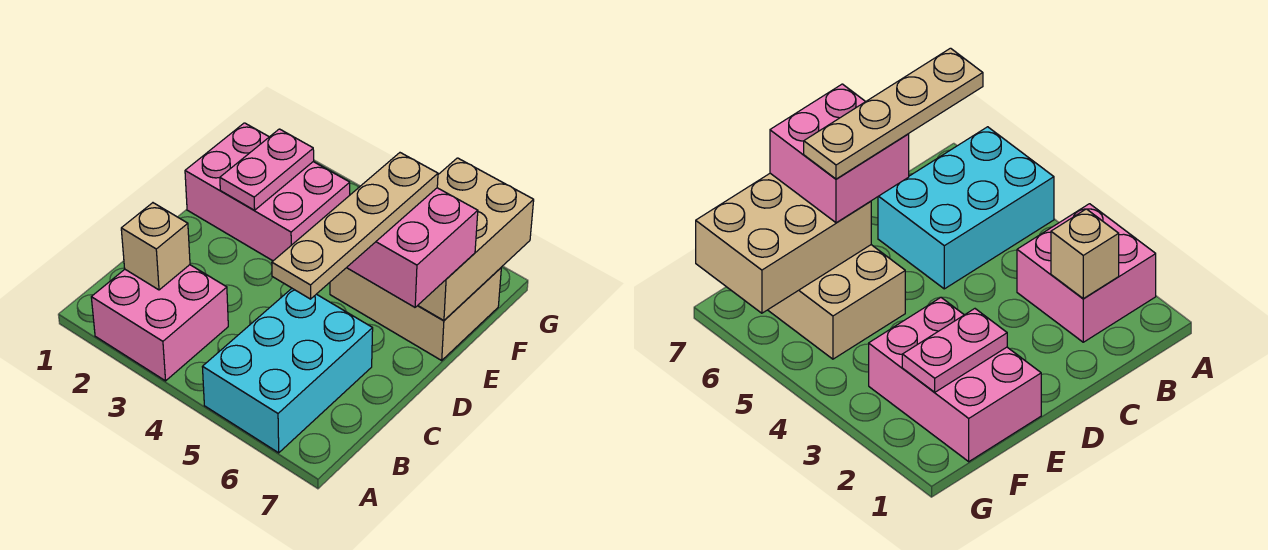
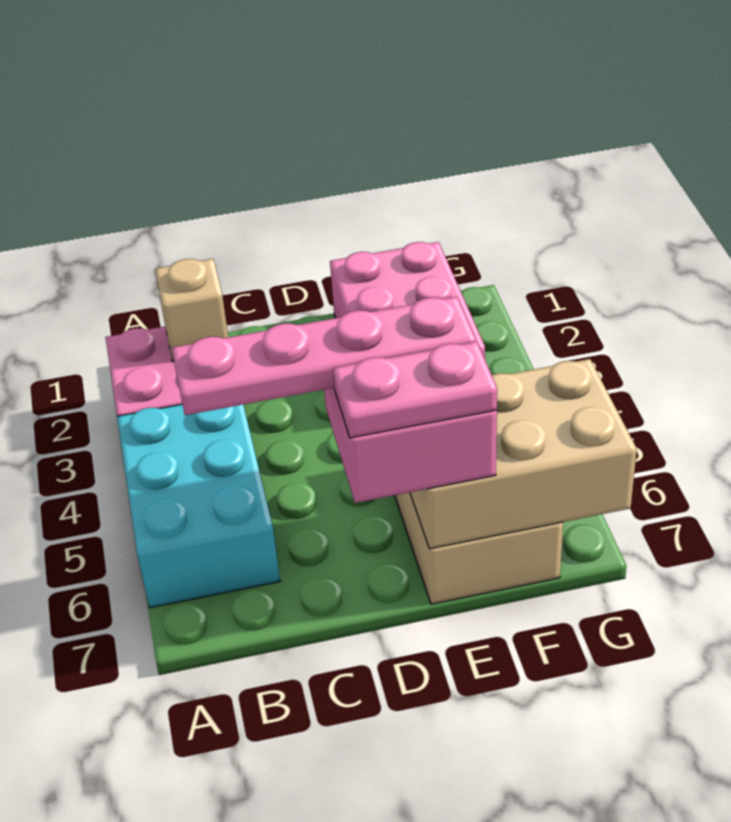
cyan brick A5:C6 level 1 -> cyan brick A4:B6 level 1
tan plate B6:E6 level 4 -> pink plate B6:E6 level 4
pink plate E2:F2 level 2 -> pink plate D7:E7 level 4

